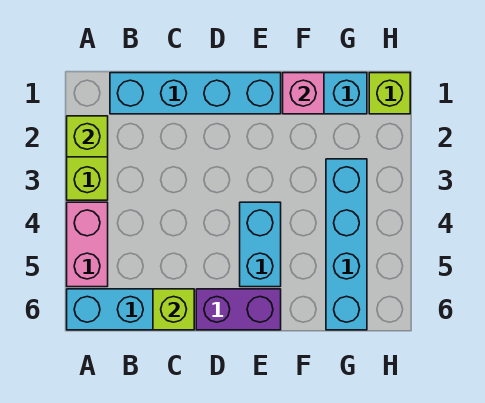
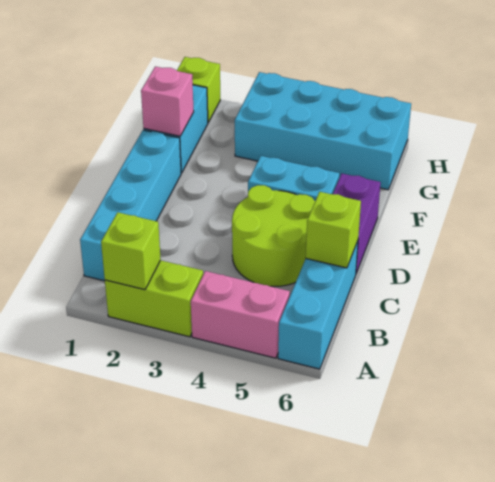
none -> lime round brick C4:D5 level 1
cyan brick G3:G6 level 1 -> cyan brick G3:H6 level 1

